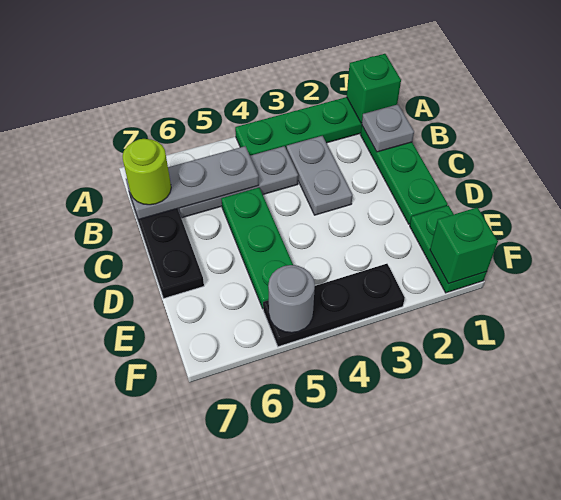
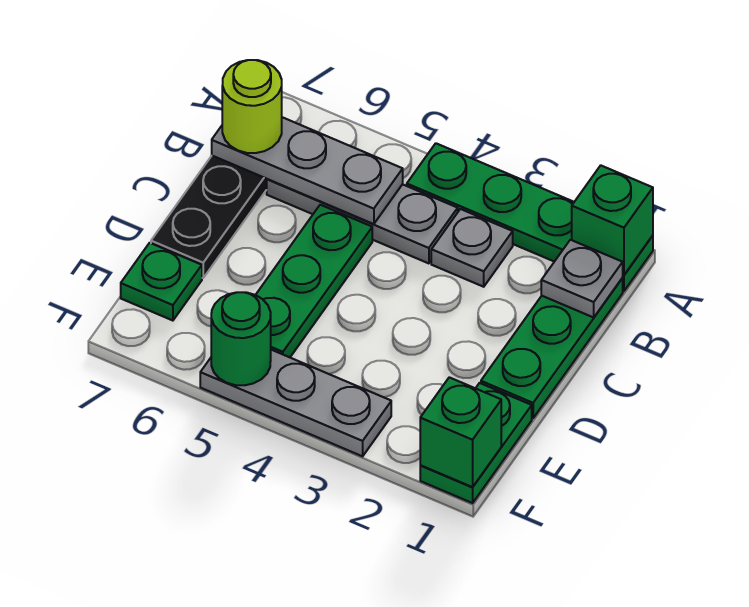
grey plate B3:C3 level 1 -> grey plate B3 level 1
none -> green plate E7 level 1
black plate F3:F5 level 1 -> grey plate F3:F5 level 1
grey round brick F5 level 2 -> green round brick F5 level 2

